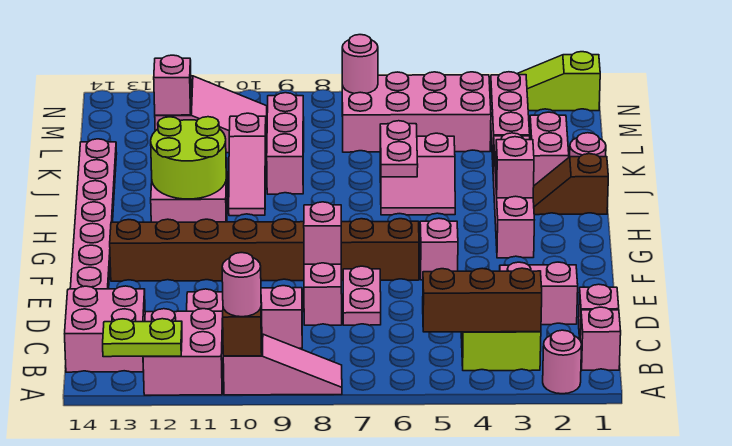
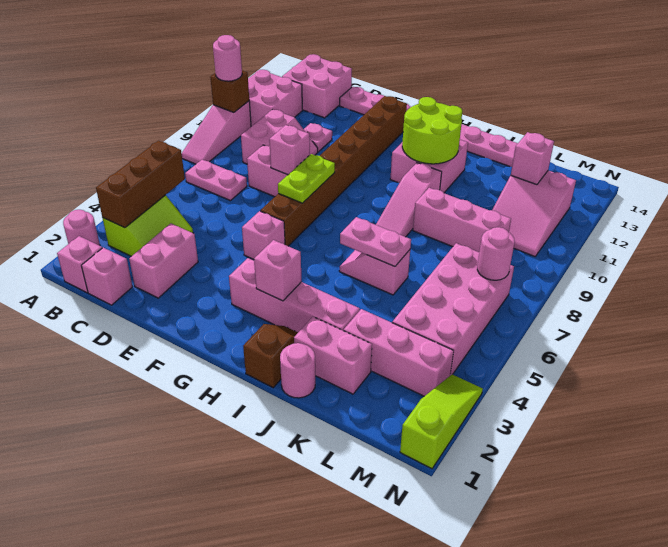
lime plate A12:A13 level 2 -> lime plate F7:F8 level 2
pink plate D7:E7 level 1 -> pink plate B7:C7 level 1
pink slope I5:J6 level 1 top J -> pink slope I6:J6 level 1 top J
pink slope I10:K10 level 1 top K -> pink slope I8:I10 level 1 top 10

